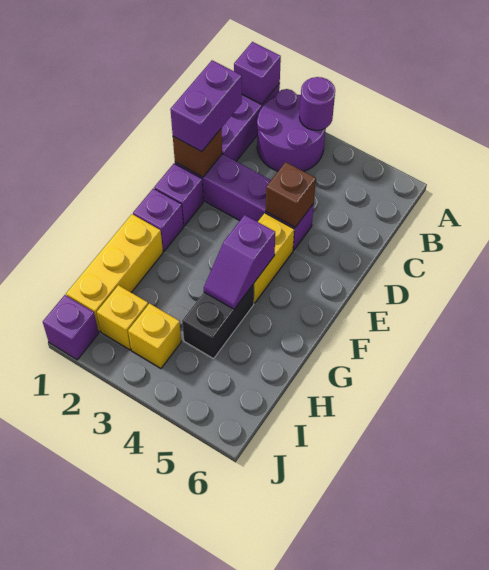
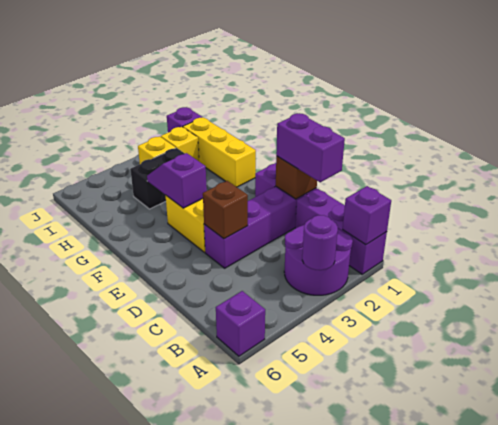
purple brick F1 level 1 -> purple brick A6 level 1
black brick G4:H4 level 1 -> black brick H3:H4 level 1

